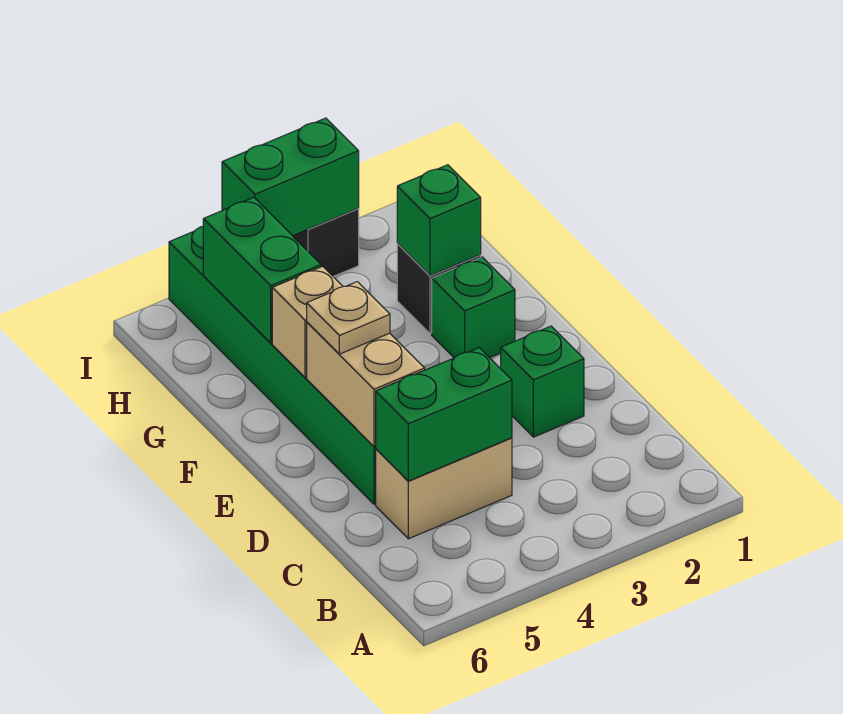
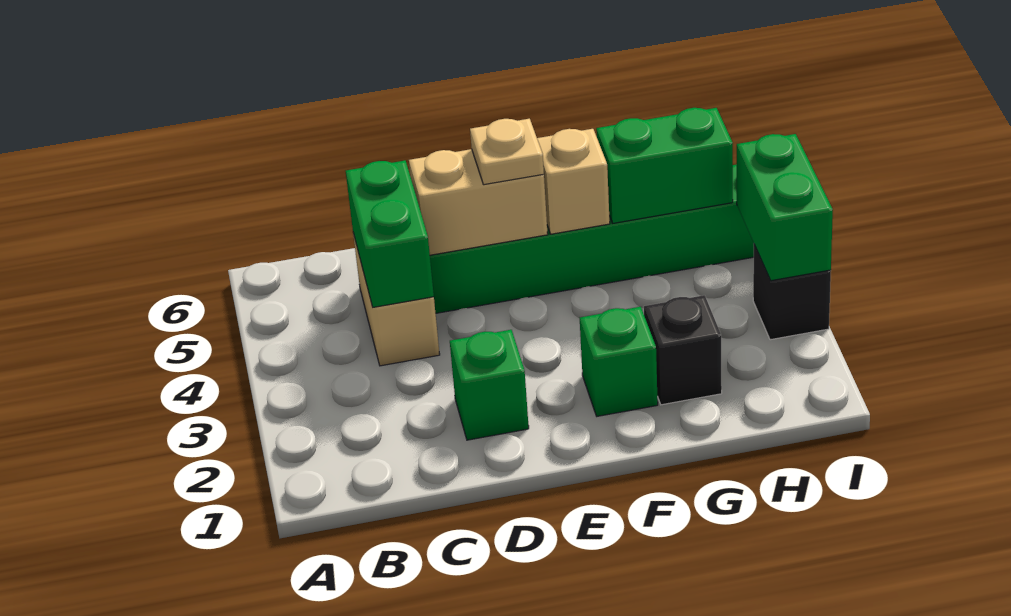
green brick G2 level 2 -> none

